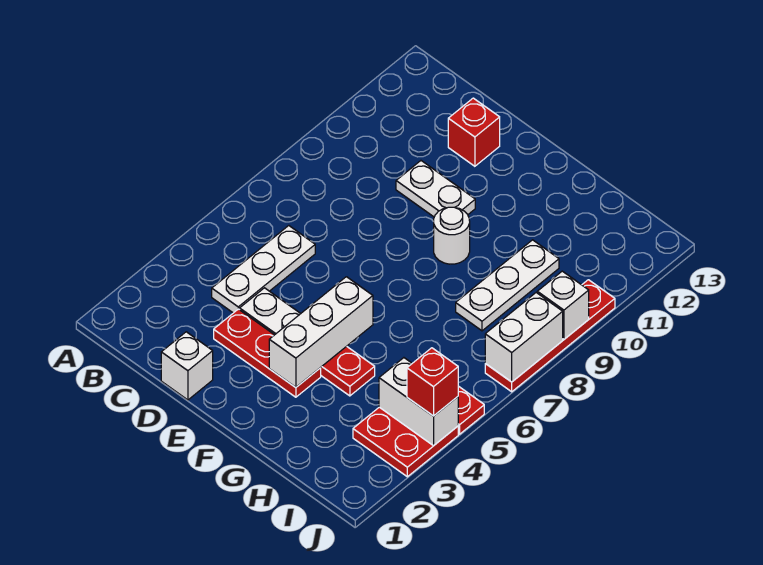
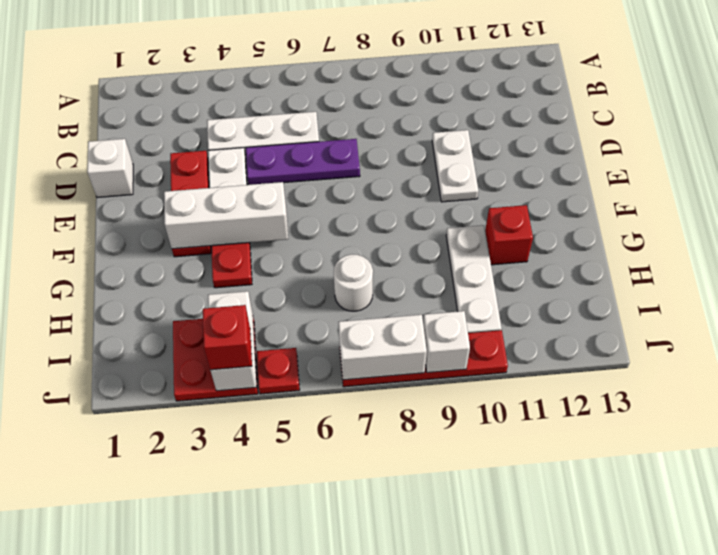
none -> purple plate D5:D7 level 1
red brick D12 level 1 -> red brick G11 level 1
white round brick F9 level 1 -> white round brick H7 level 1
white plate H8:H10 level 1 -> white plate G10:I10 level 1

